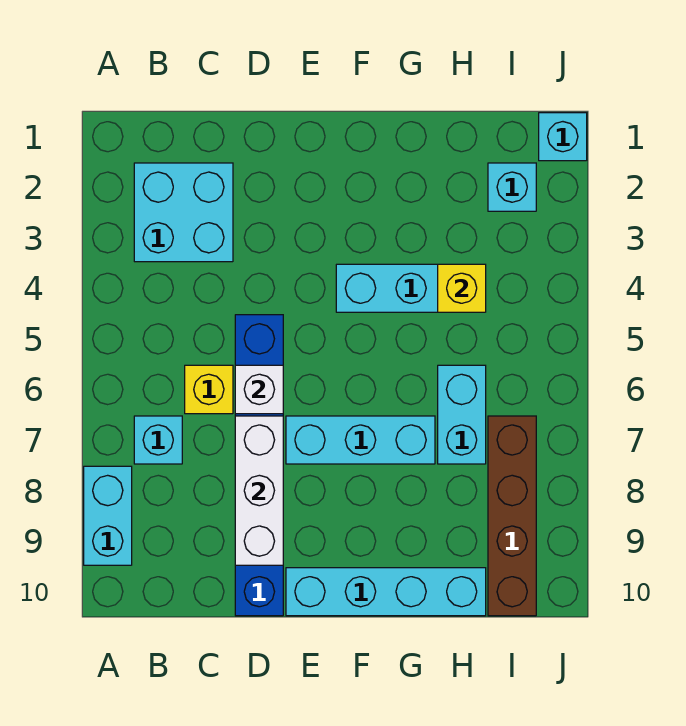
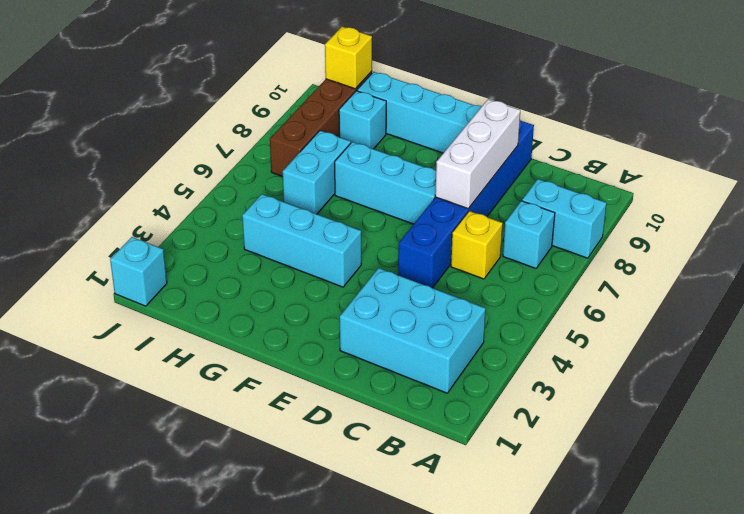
cyan brick A8:A9 level 1 -> cyan brick A8:B8 level 1
cyan brick B2:C3 level 1 -> cyan brick B2:D3 level 1
white brick D6 level 2 -> none
yellow brick H4 level 2 -> yellow brick I10 level 2
cyan brick I2 level 1 -> cyan brick H9 level 1

